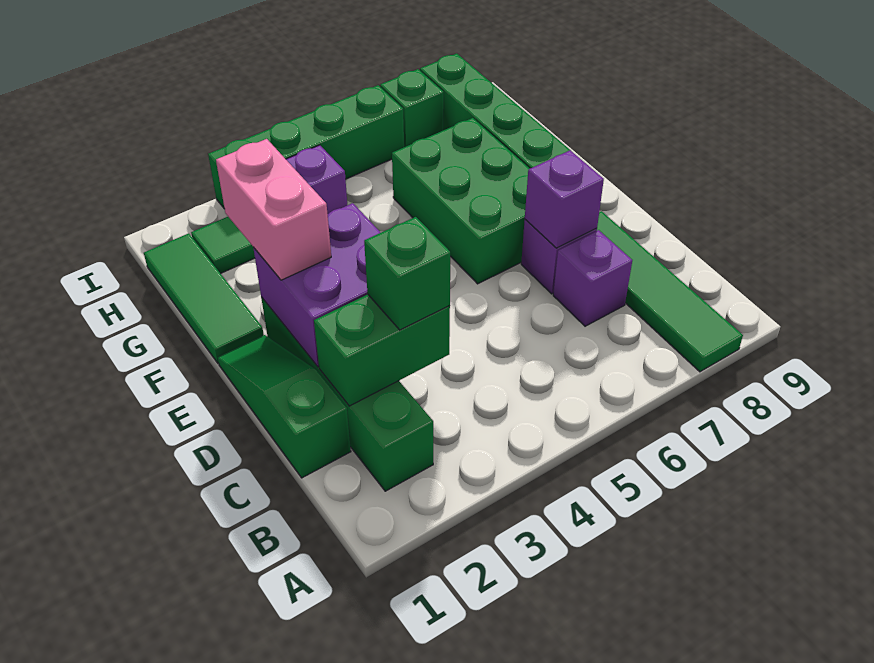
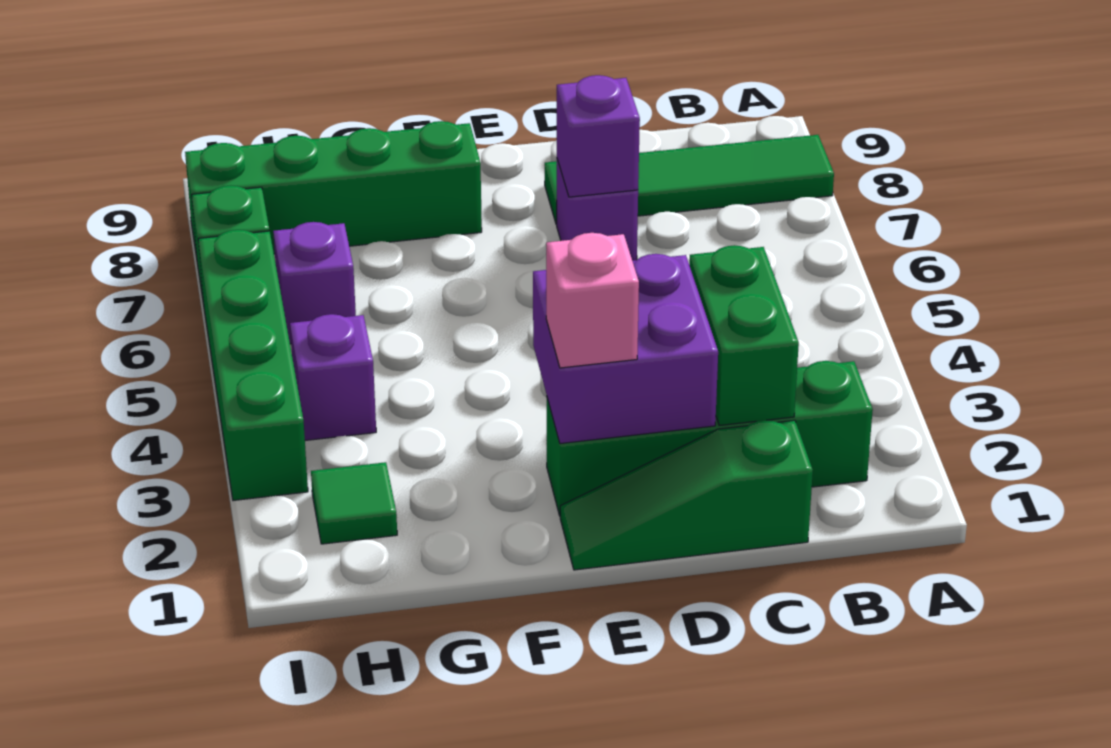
green brick C3 level 3 -> none
purple brick C7 level 1 -> purple brick H6 level 1
pink brick E2:F2 level 3 -> pink brick E2 level 3
green brick E6:G7 level 1 -> none
green tile F1:H1 level 1 -> none

